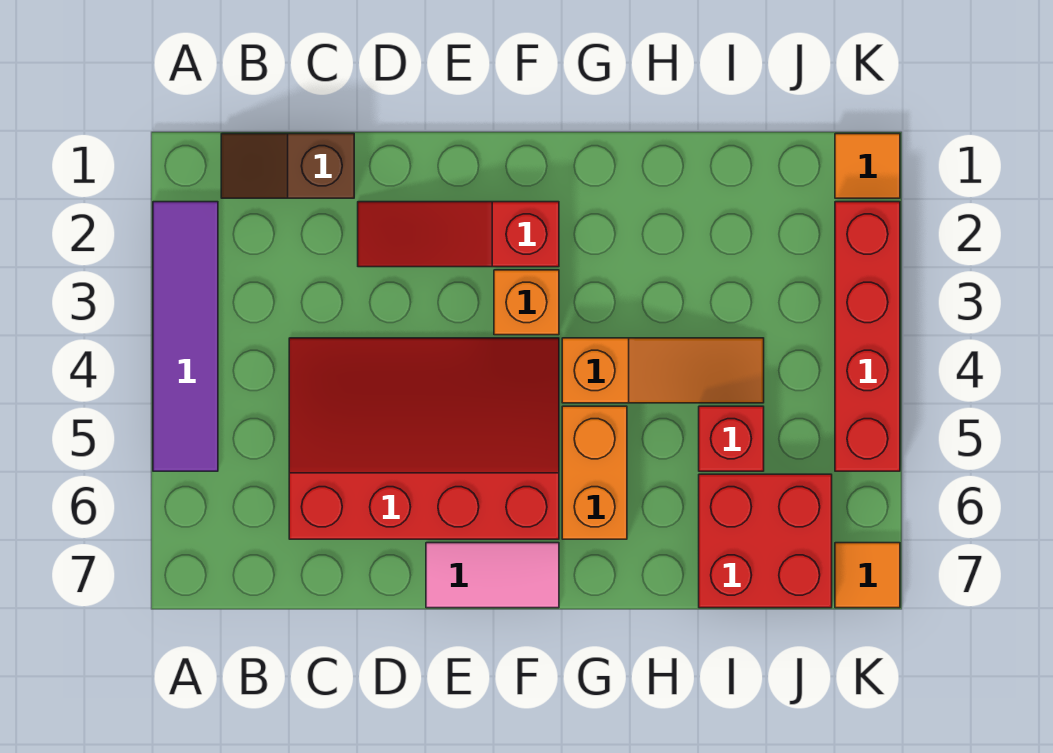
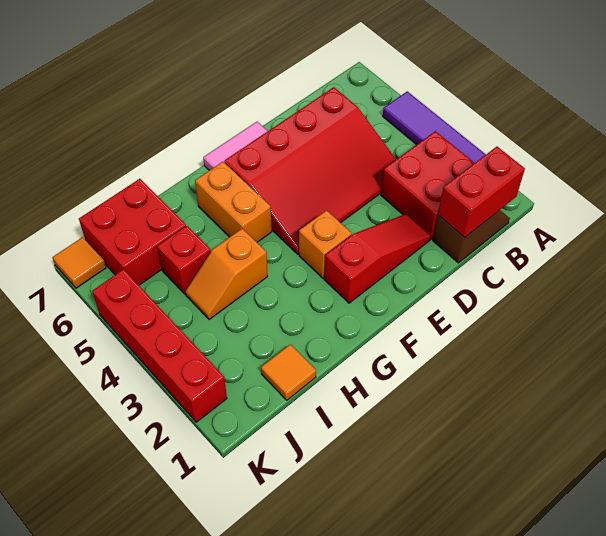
none -> red brick B1:C1 level 2
none -> red brick B2:C3 level 1
orange slope G4:I4 level 1 top G -> orange slope H4:I4 level 1 top H
orange tile K1 level 1 -> orange tile I1 level 1

